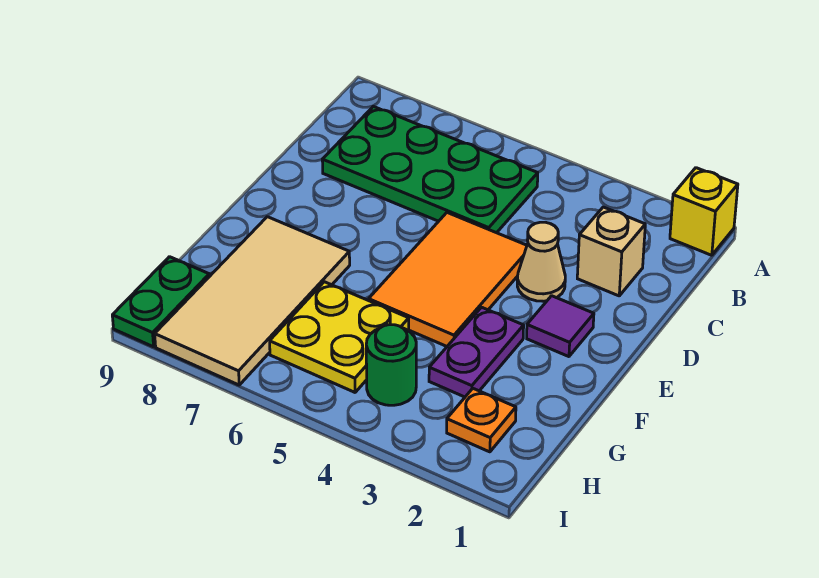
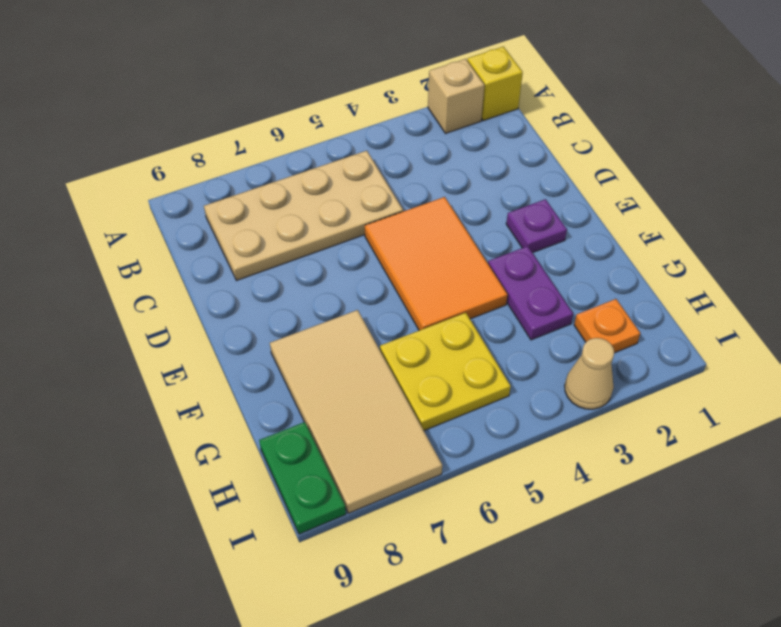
green plate B5:C8 level 1 -> tan plate B5:C8 level 1
tan brick C2 level 1 -> tan brick A2 level 1
tan cone D3 level 1 -> tan cone I3 level 1
purple tile E2 level 1 -> purple plate E2 level 1
green round brick H4 level 1 -> none

